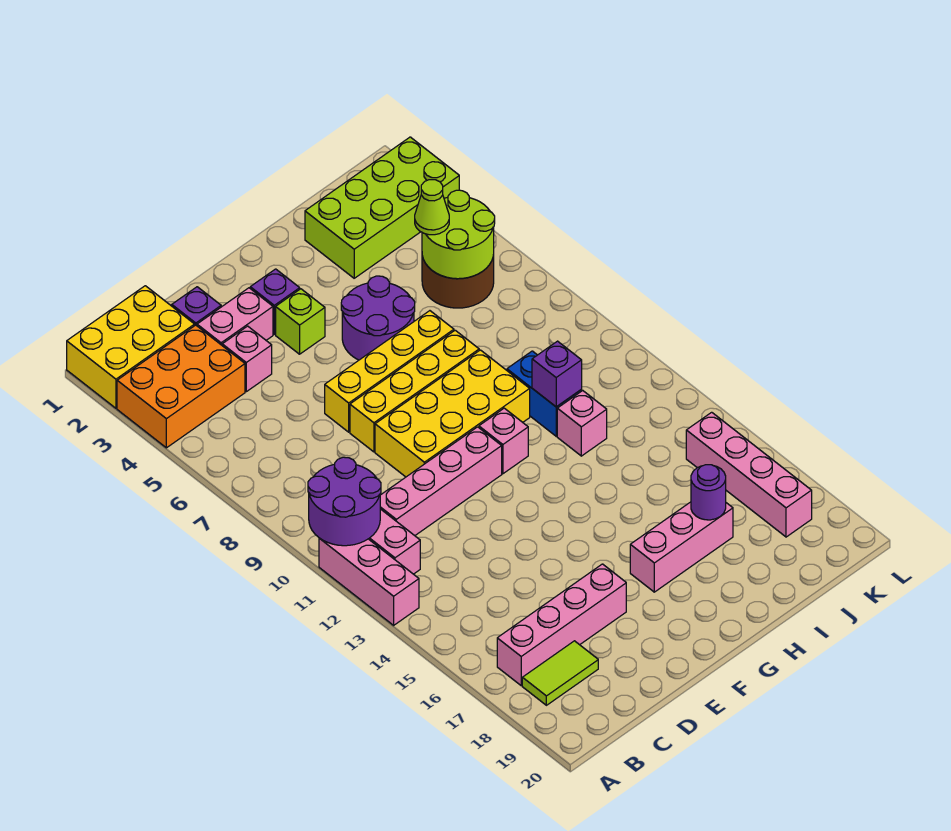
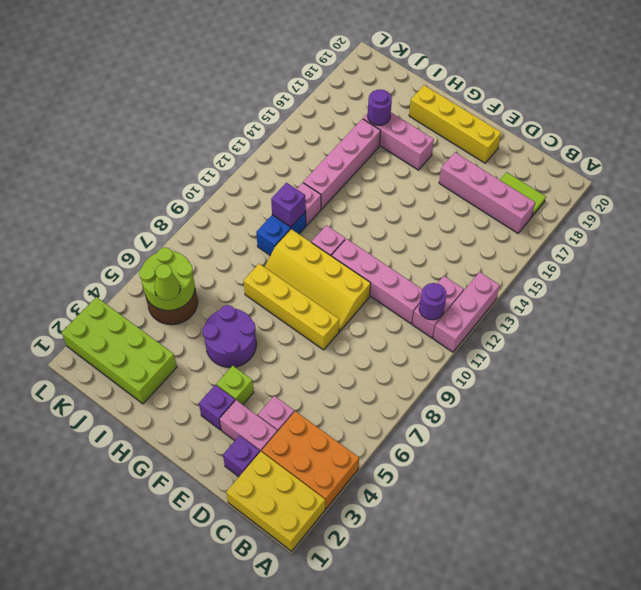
purple round brick A10:B11 level 2 -> purple round brick B11 level 2
yellow brick E7:H7 level 1 -> yellow brick E19:H19 level 1
yellow brick E9:H10 level 1 -> yellow slope E9:H10 level 1 top 10
pink brick K15:K18 level 1 -> pink brick I13:I16 level 1

